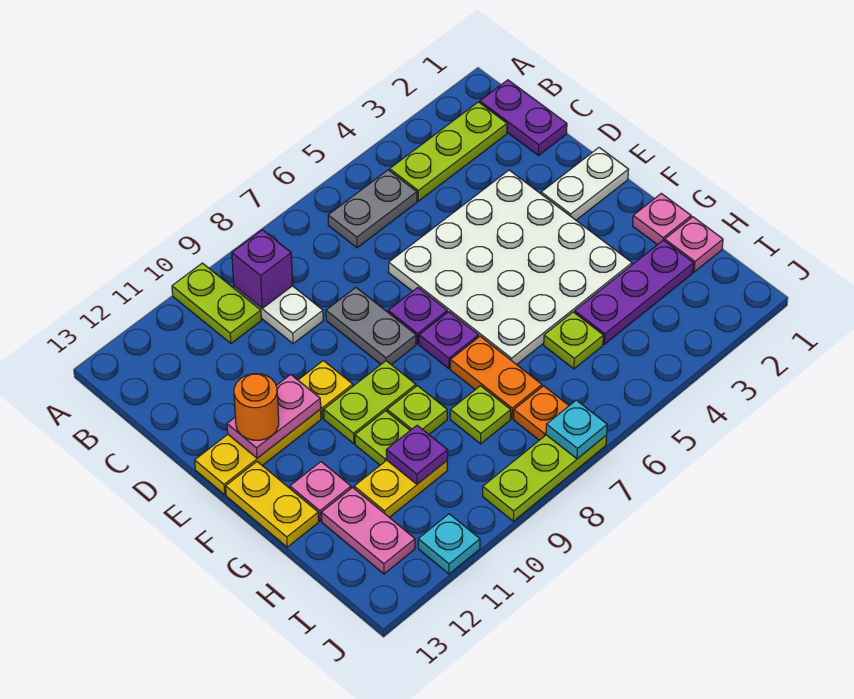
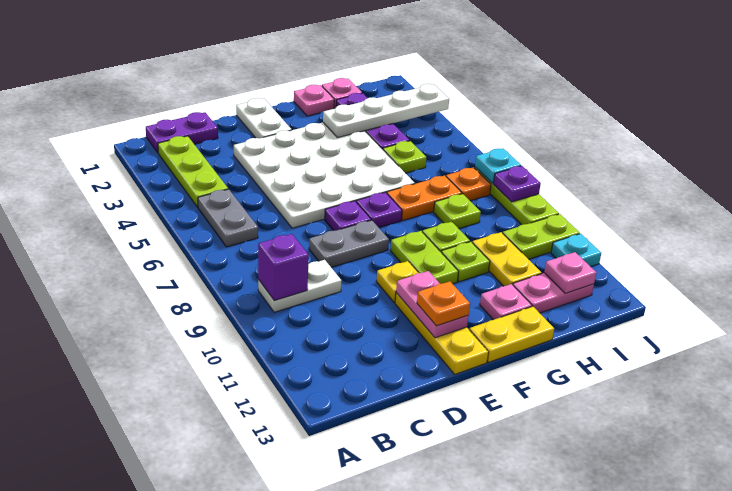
lime plate A10:B10 level 1 -> lime plate I10:J10 level 1
orange round brick E12 level 3 -> orange plate E12 level 3
none -> white plate G3:J3 level 2
purple plate H10 level 2 -> purple plate J8 level 2
none -> pink plate I12 level 2

